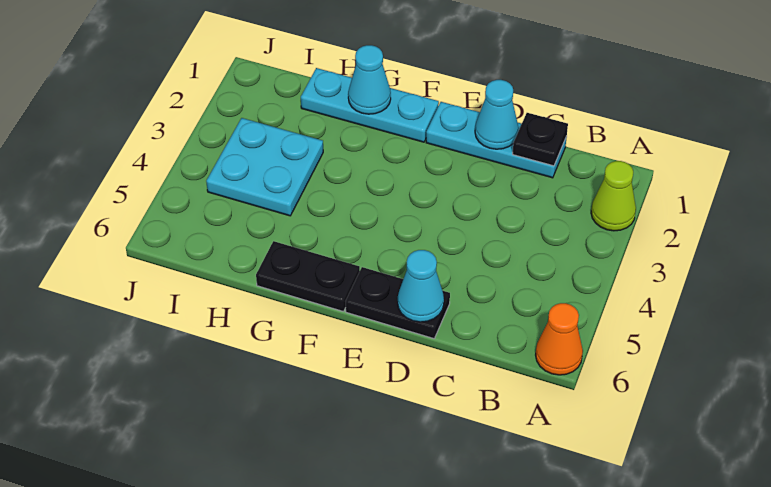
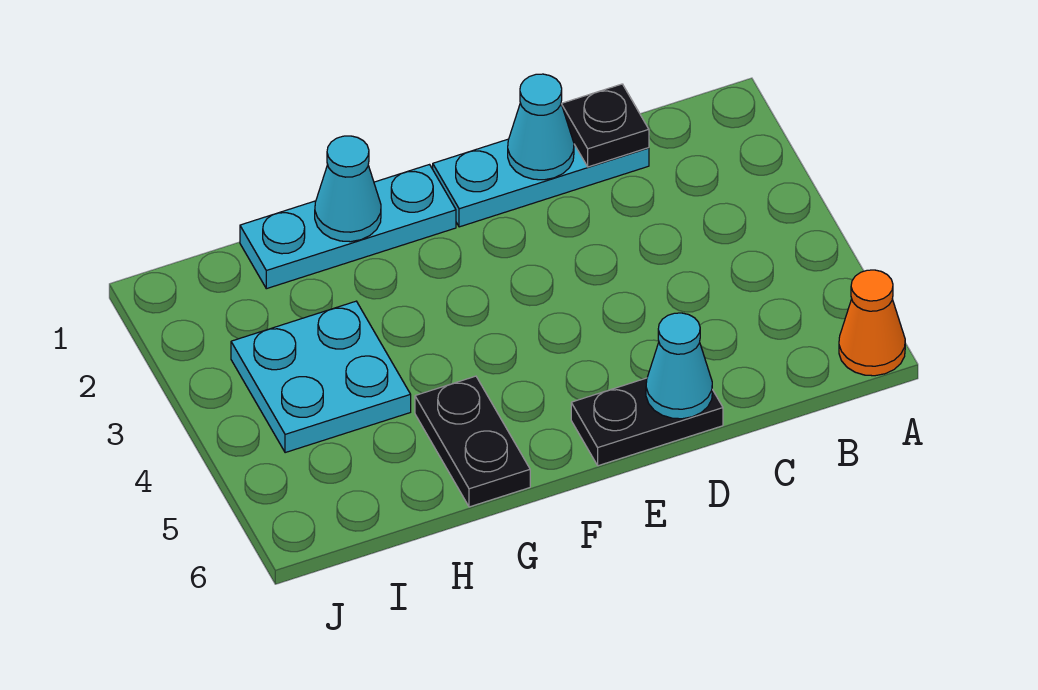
lime cone A2 level 1 -> none
black plate F6:G6 level 1 -> black plate G5:G6 level 1

